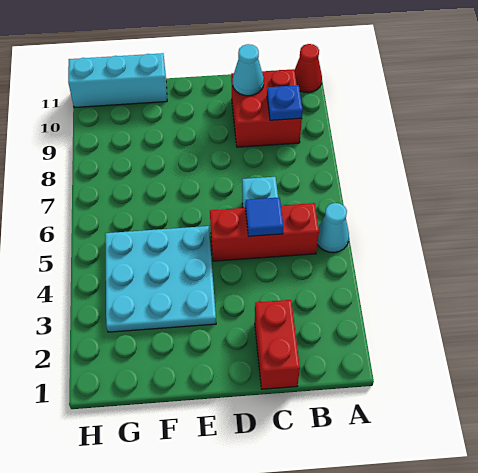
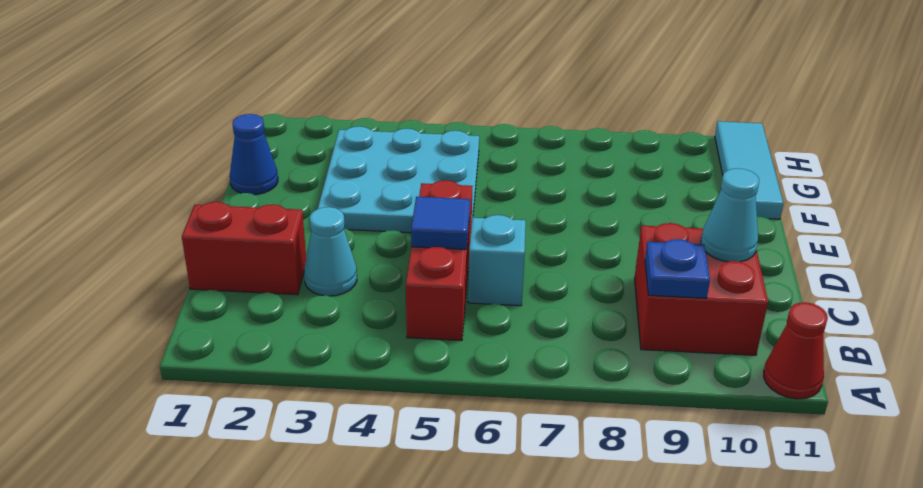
cyan cone A5 level 1 -> cyan cone C3 level 1
none -> blue cone F1 level 1
cyan brick F11:H11 level 1 -> cyan tile F11:H11 level 1

